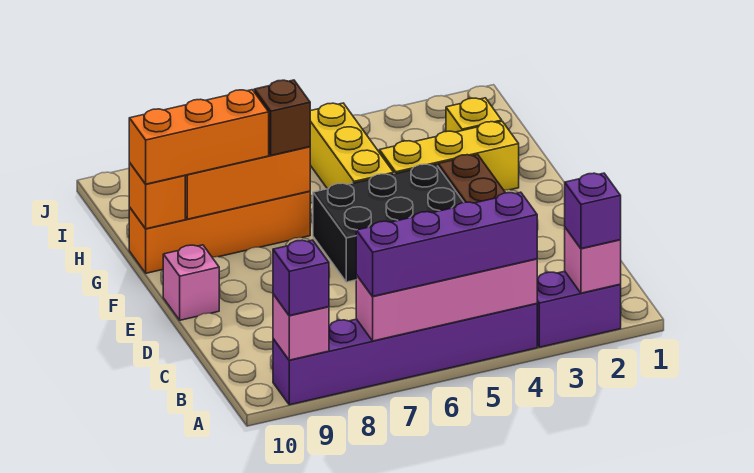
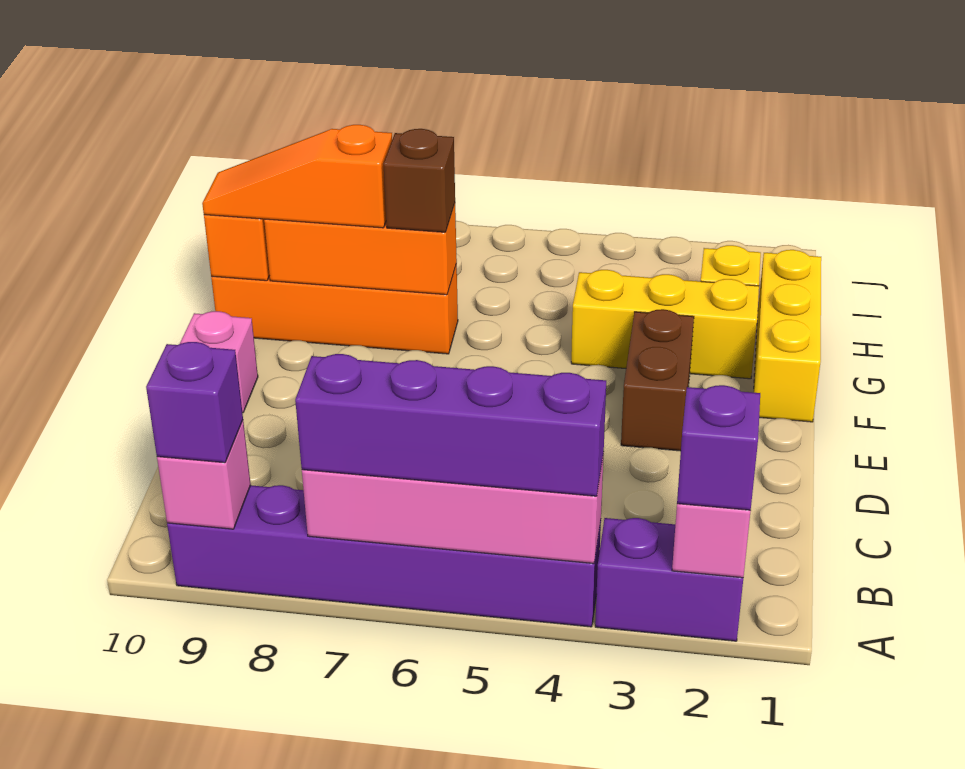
black brick E4:F6 level 1 -> none
yellow brick G5:I5 level 1 -> yellow brick F1:H1 level 1
orange brick G8:G10 level 3 -> orange slope G8:G10 level 3 top 8

